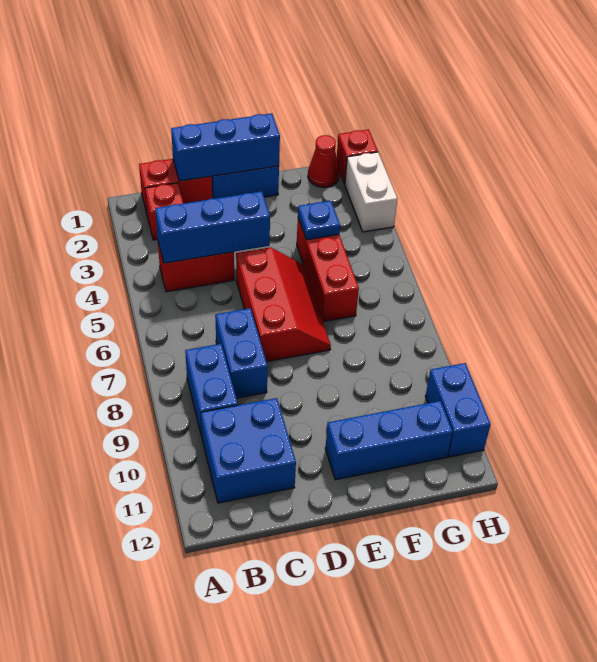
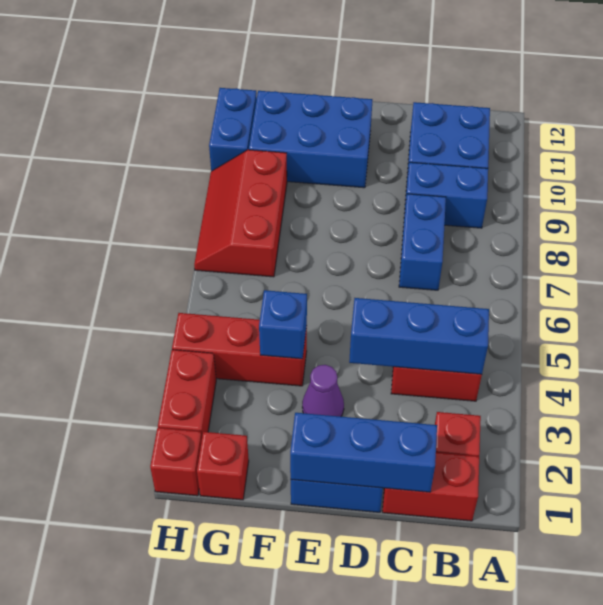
blue brick B8:B9 level 1 -> blue brick B9:C9 level 1
red slope D5:E7 level 1 top D -> red slope G7:H9 level 1 top G
none -> purple cone E3 level 1
blue brick E11:G11 level 1 -> blue brick E10:G11 level 1
red brick F4:F6 level 1 -> red brick F4:H4 level 1
blue plate F4 level 2 -> blue brick F4 level 2
red cone G1 level 1 -> red brick G1 level 1
white brick H2:H3 level 1 -> red brick H2:H3 level 1

